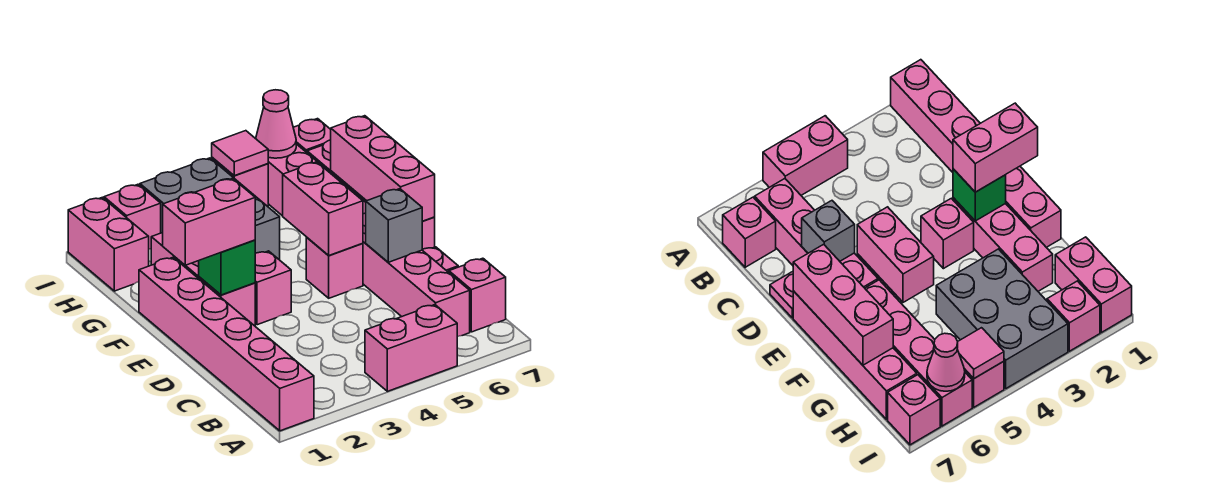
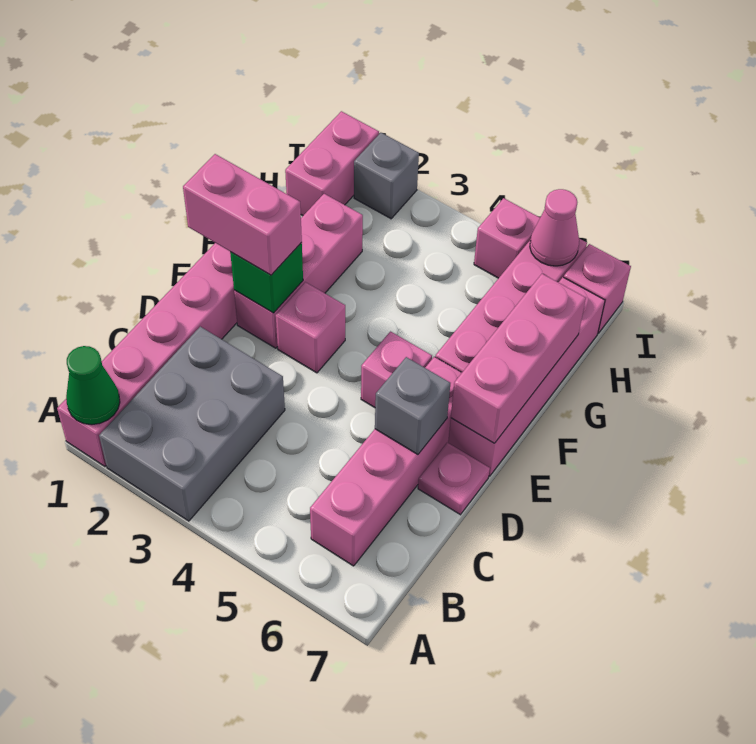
none -> green cone A1 level 2
pink brick A4:A5 level 1 -> none
pink brick B7 level 1 -> none
pink brick E5:F5 level 2 -> none
grey brick G3:I4 level 1 -> grey brick A2:C3 level 1
pink brick I2 level 1 -> grey brick I2 level 1
pink tile I5 level 2 -> none

